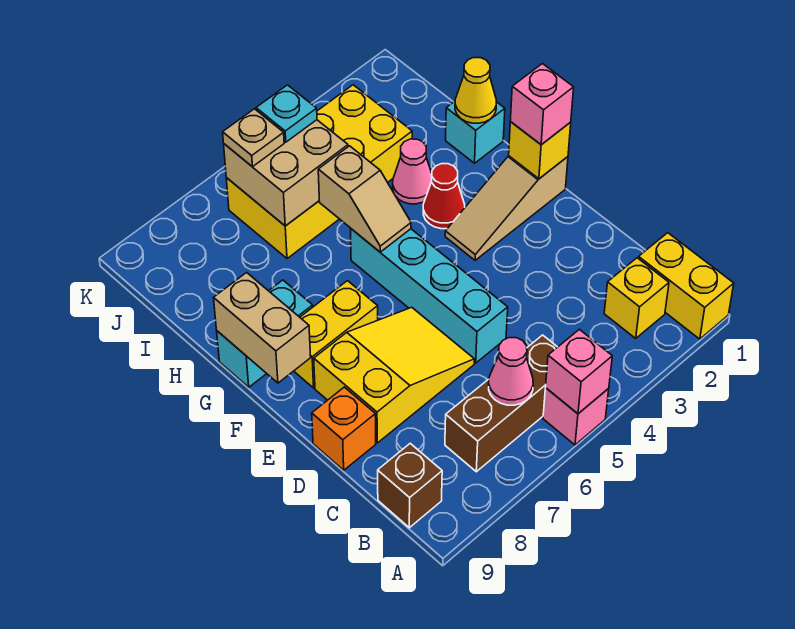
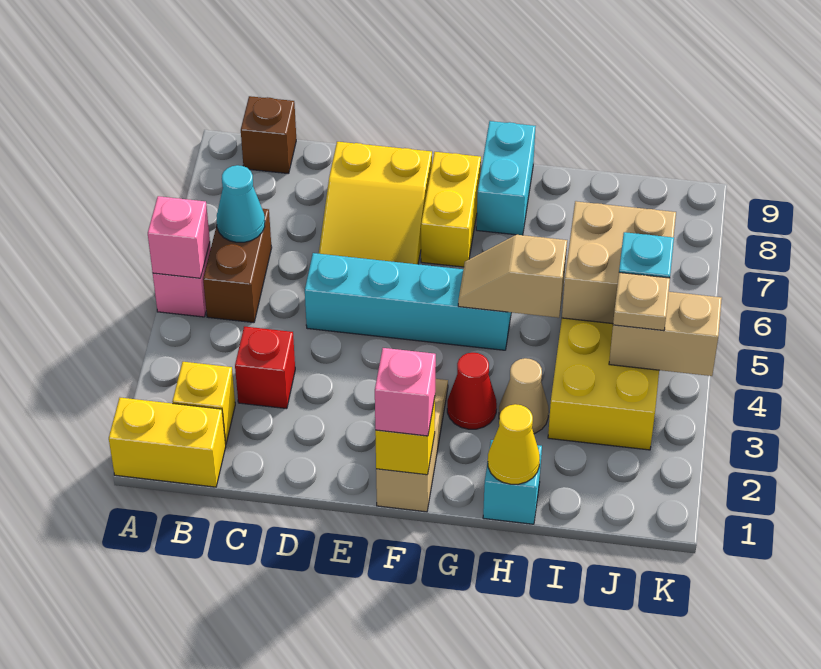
brown brick B5:B7 level 1 -> brown brick B5:B6 level 1
pink cone B6 level 2 -> cyan cone B6 level 2
none -> red brick C3 level 1
orange brick D9 level 1 -> none
tan brick F9:G9 level 2 -> tan brick J4:K4 level 2
pink cone H3 level 1 -> tan cone H3 level 1
tan plate J6 level 3 -> tan plate J4 level 3

